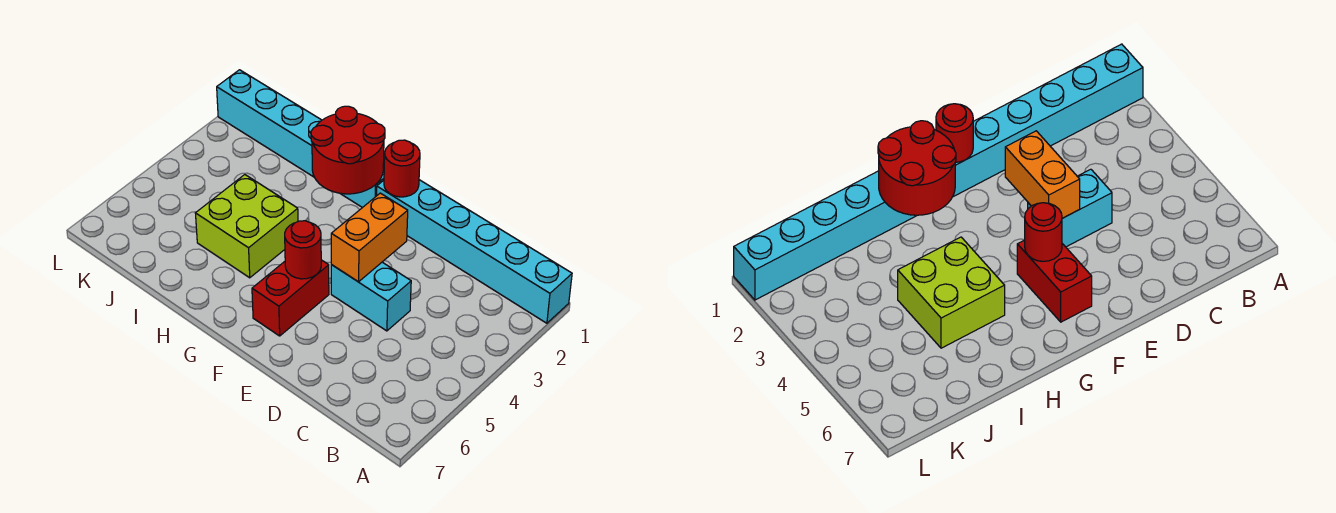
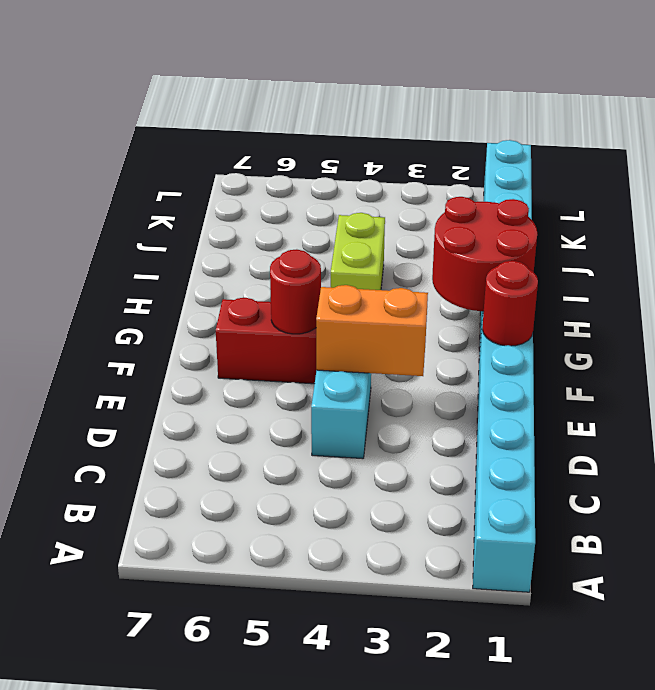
lime brick H4:I5 level 1 -> lime brick H4:I4 level 1

